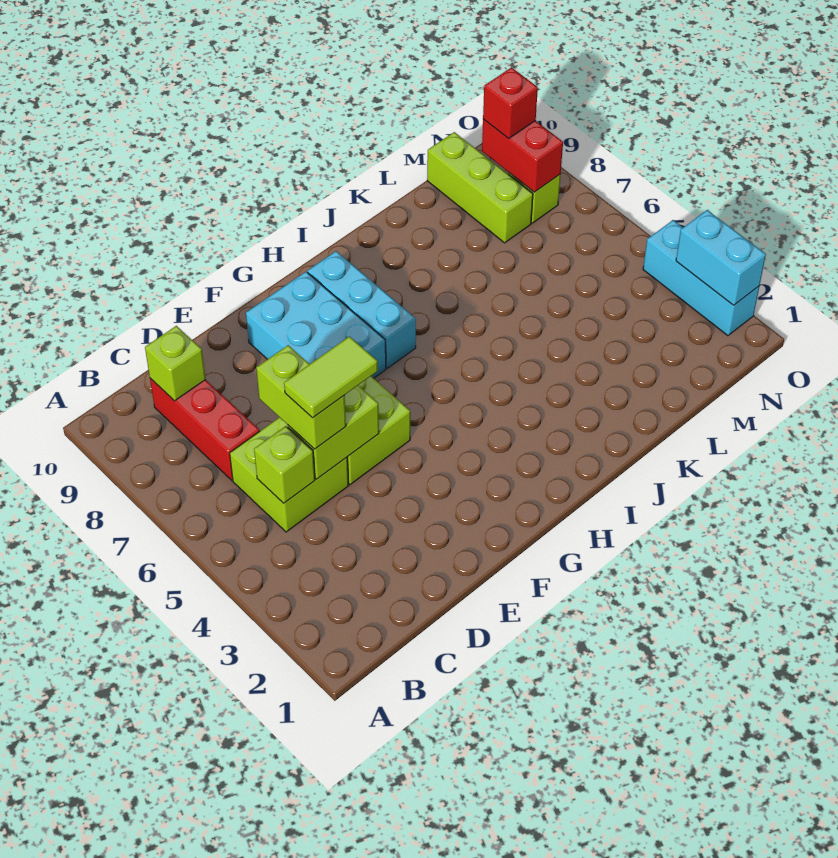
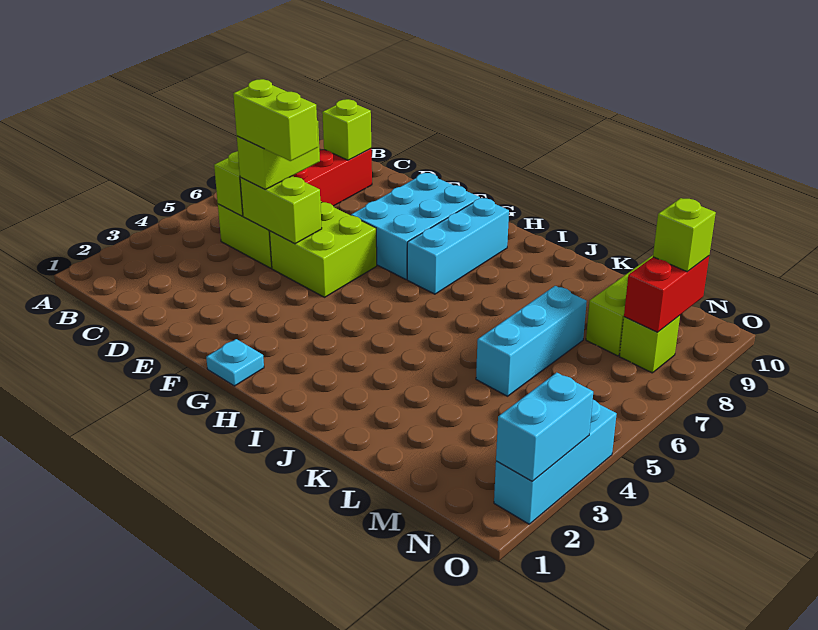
lime tile D5:E5 level 4 -> lime brick D5:E5 level 4
none -> cyan plate G1 level 1
none -> cyan brick L5:L7 level 1
red brick N9 level 3 -> lime brick N9 level 3

